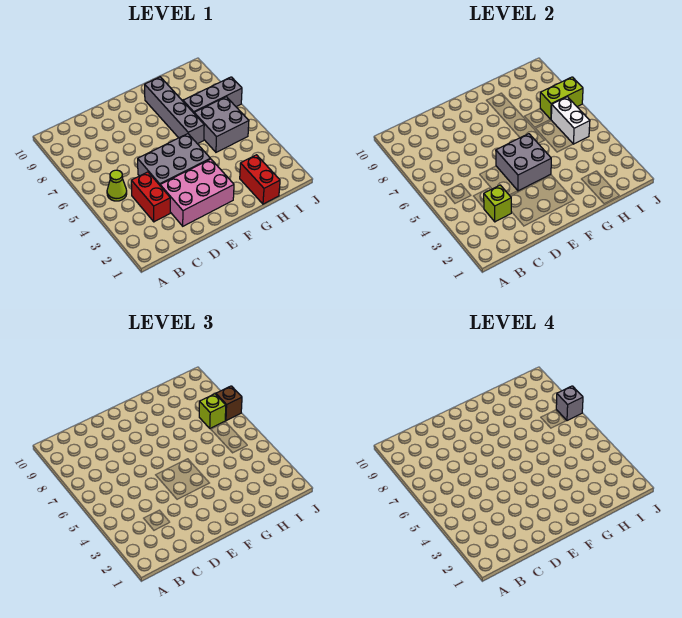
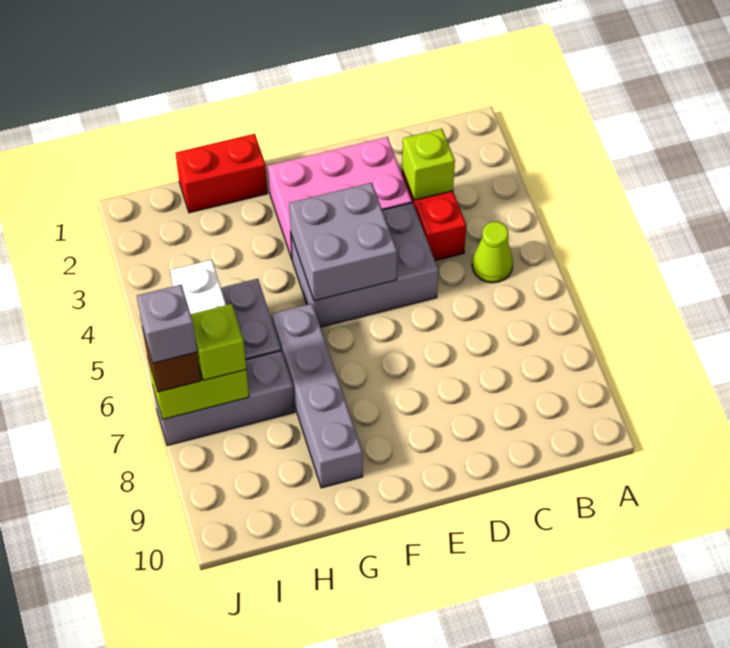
red brick H1:H2 level 1 -> red brick G1:H1 level 1

